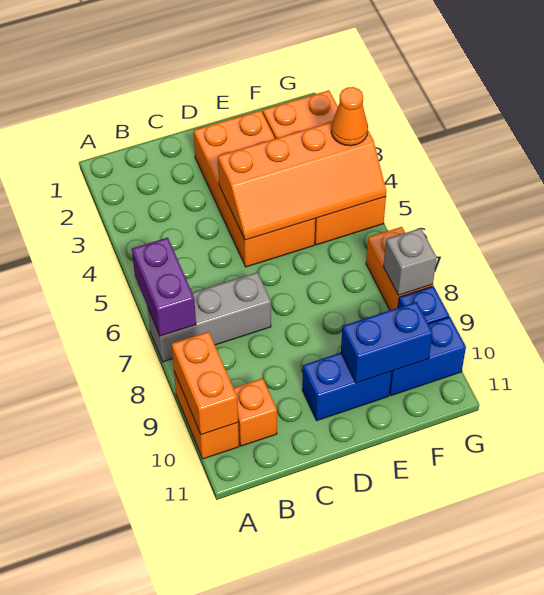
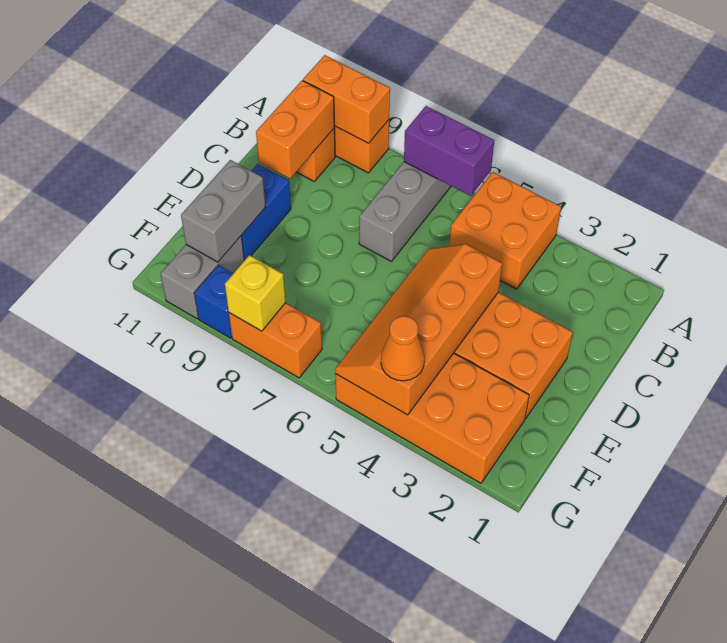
none -> orange brick A4:B5 level 1
none -> orange brick B10:C10 level 2
blue brick E10:F10 level 2 -> grey brick E10:F10 level 2
blue brick F10:G10 level 1 -> grey brick F10:G10 level 1
grey brick G8 level 2 -> yellow brick G8 level 2

